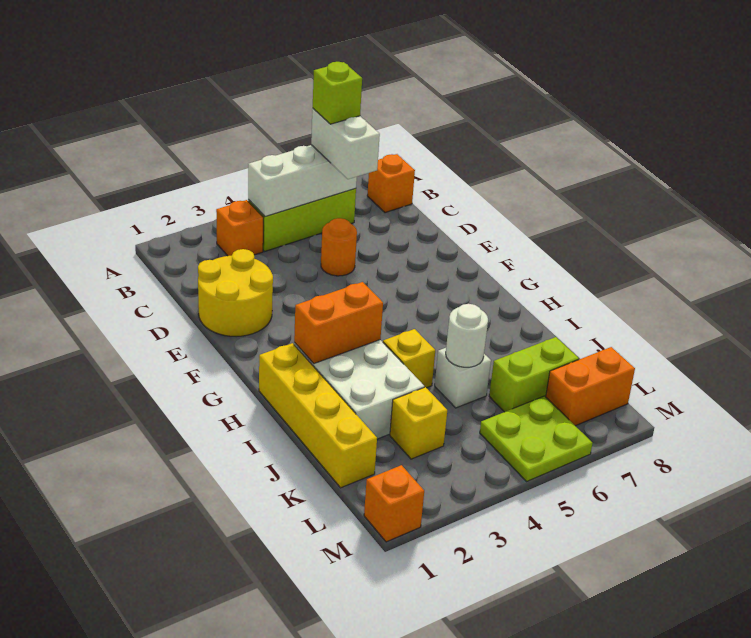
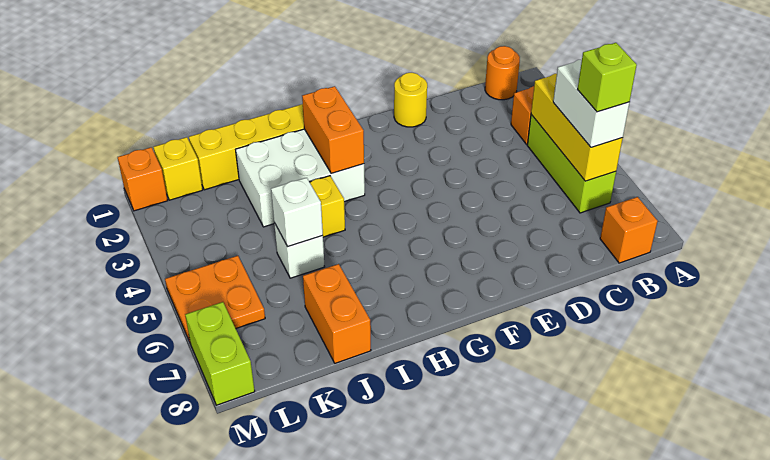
white brick B4:B6 level 2 -> yellow brick B4:B6 level 2
white brick B6:C6 level 3 -> white brick B5:B6 level 3
yellow round brick D1:E2 level 1 -> yellow round brick E1 level 1
orange round brick D5 level 1 -> orange round brick B1 level 1
white round brick J5 level 2 -> white brick J5 level 2
yellow brick K3 level 1 -> yellow brick L1 level 1
lime brick K6:K7 level 1 -> lime brick M7:M8 level 1
lime plate L5:M6 level 1 -> orange plate L5:M6 level 1
orange brick L7:L8 level 1 -> orange brick J7:J8 level 1

